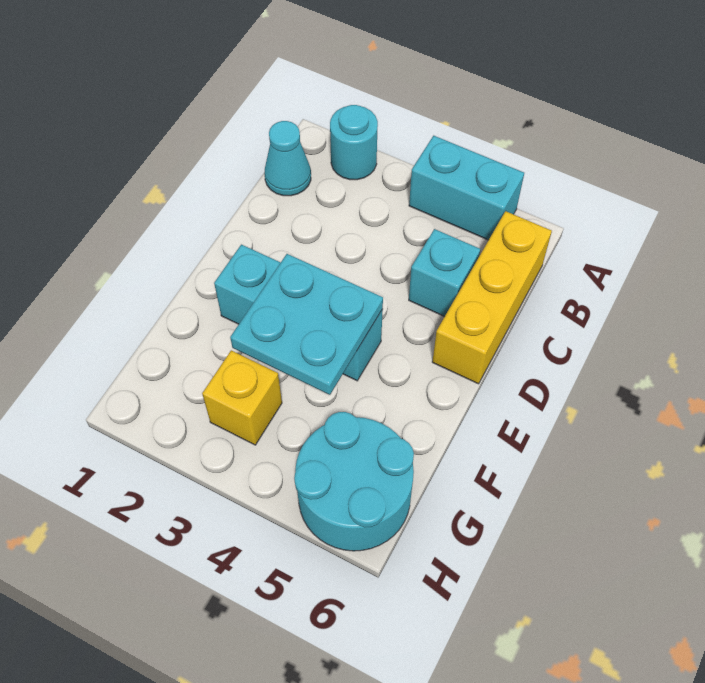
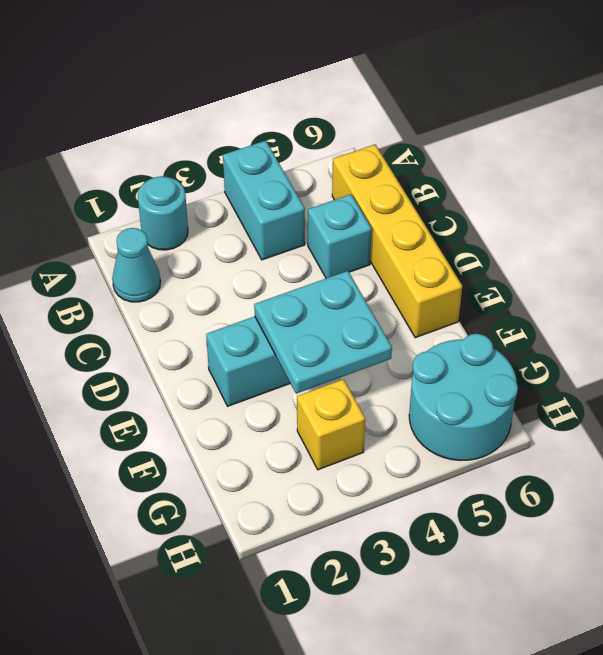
cyan brick A4:A5 level 1 -> cyan brick A4:B4 level 1
yellow brick B6:D6 level 1 -> yellow brick B6:E6 level 1

